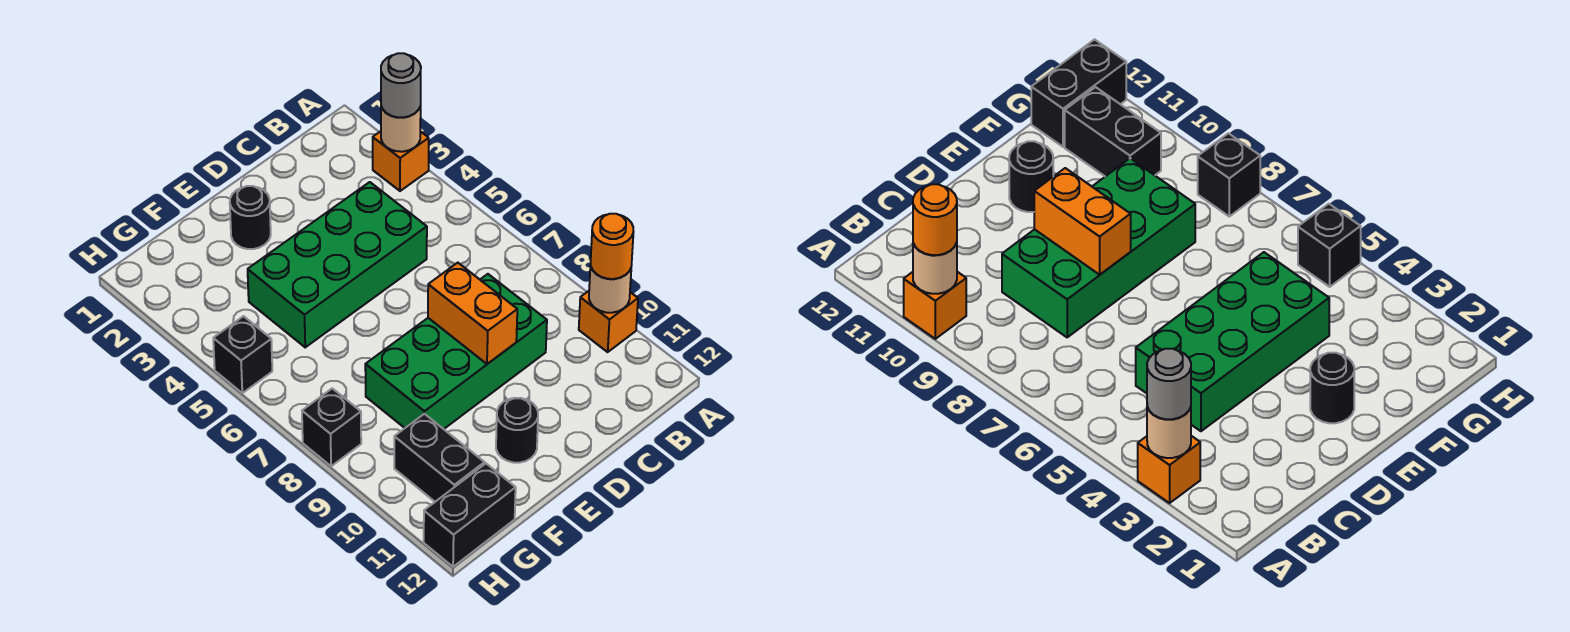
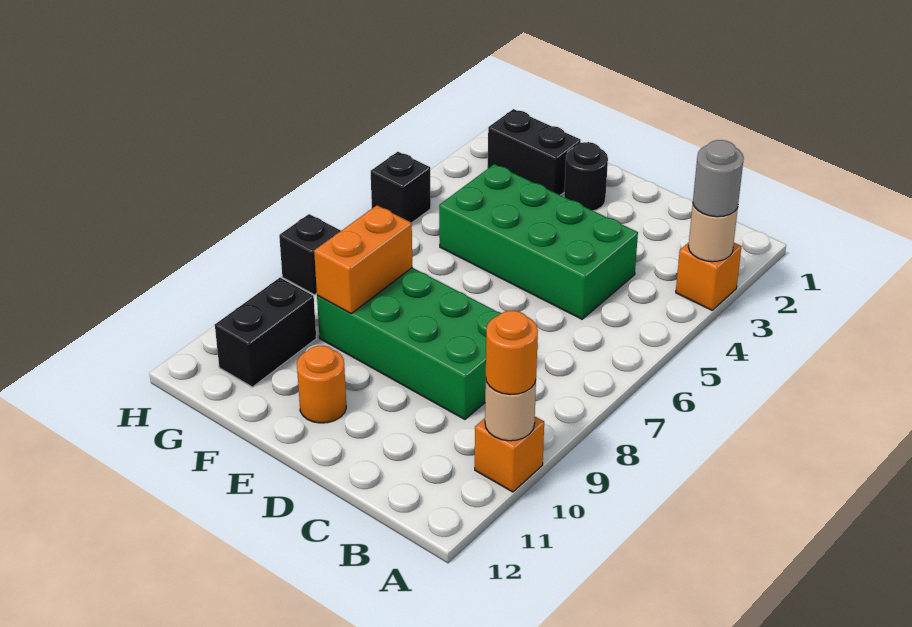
orange brick D8:D9 level 2 -> orange brick F8:F9 level 2
black round brick E11 level 1 -> orange round brick E11 level 1
black brick G12:H12 level 1 -> black brick F2:G2 level 1

